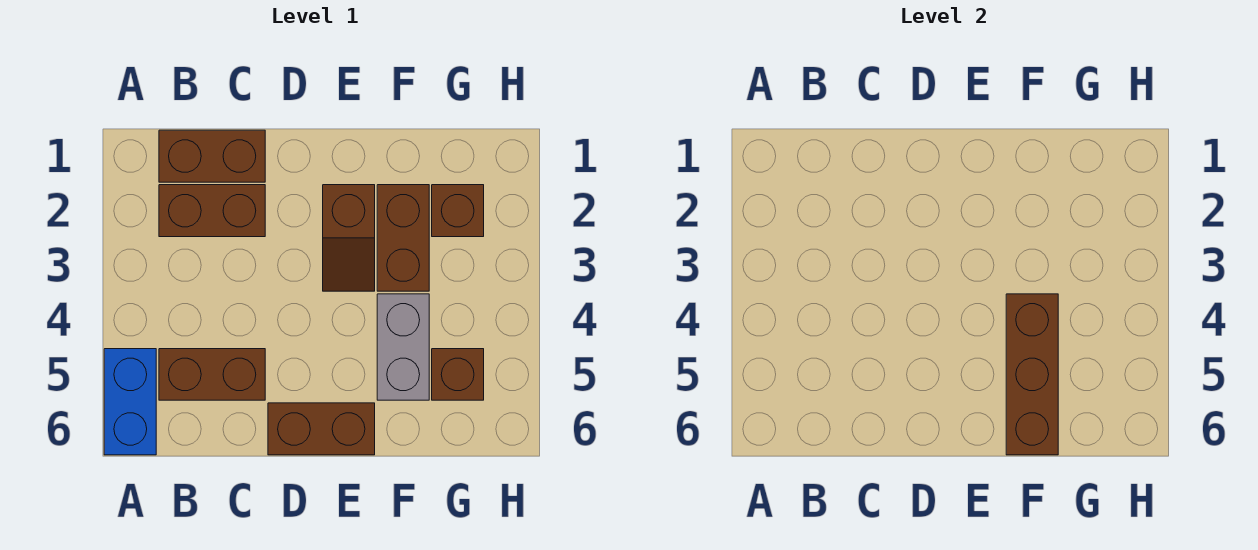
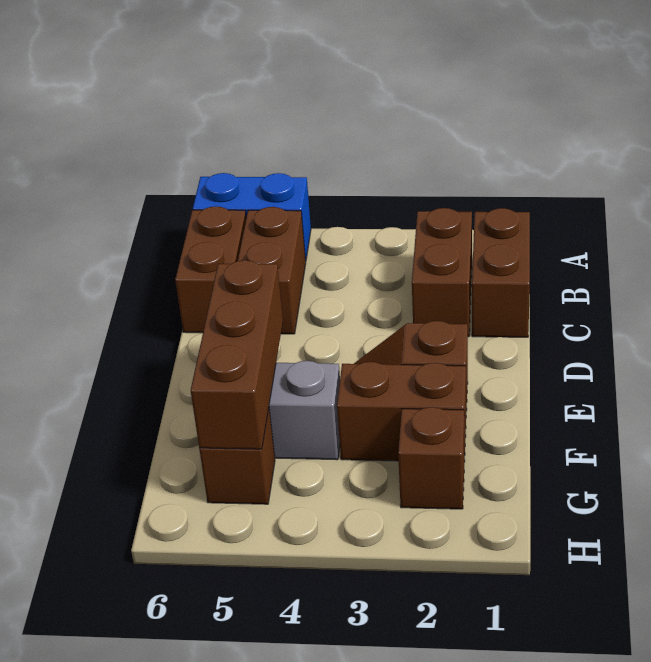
brown brick D6:E6 level 1 -> brown brick B6:C6 level 1
brown brick F4:F6 level 2 -> brown brick E5:G5 level 2

